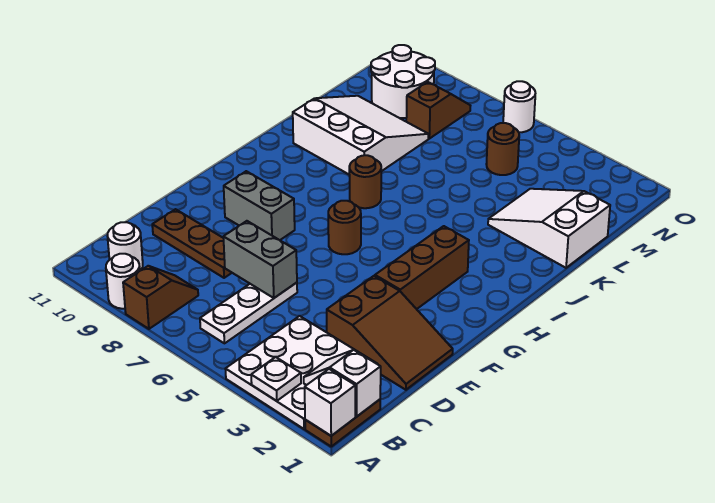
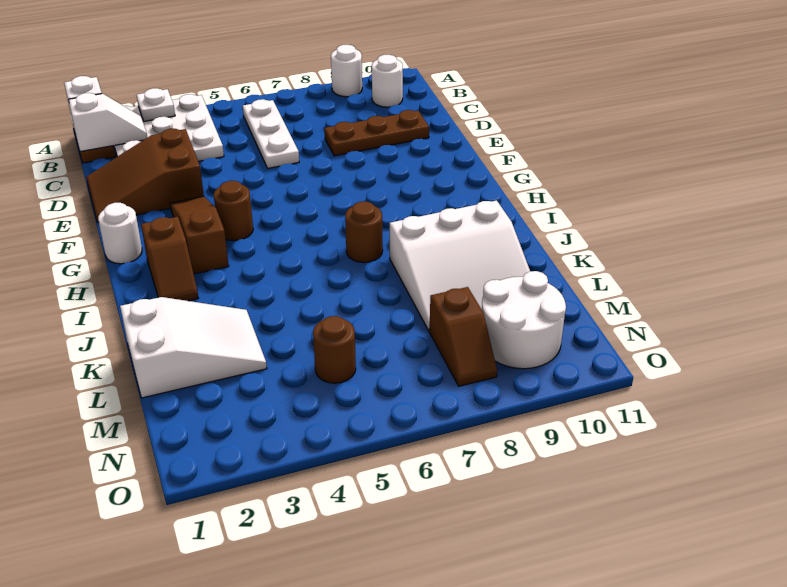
brown slope A8:B8 level 1 top A -> brown slope H2:I2 level 1 top H
grey brick D6:D7 level 2 -> none
brown brick F3:H3 level 1 -> brown slope F3:H3 level 1 top H
grey brick F8:F9 level 1 -> none
brown round brick G6 level 1 -> brown round brick G4 level 1
white round brick O6 level 1 -> white round brick G1 level 1

